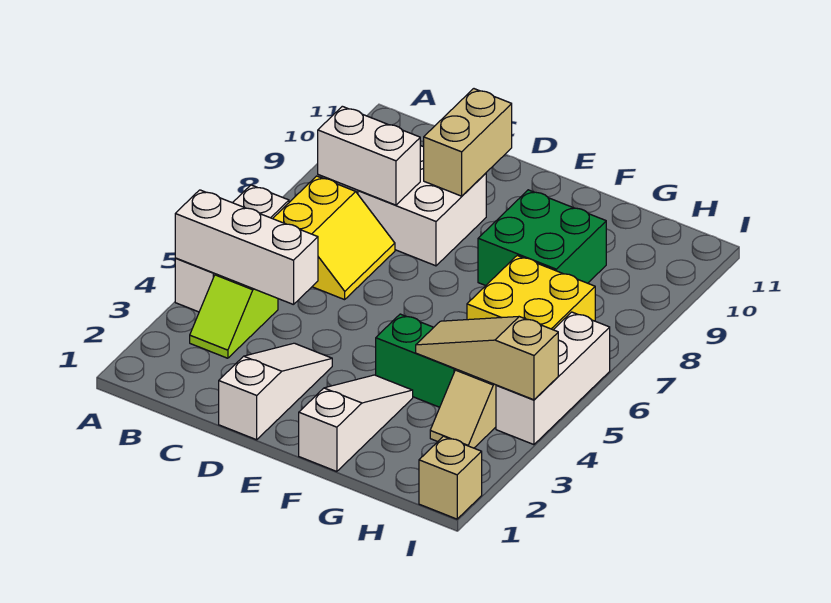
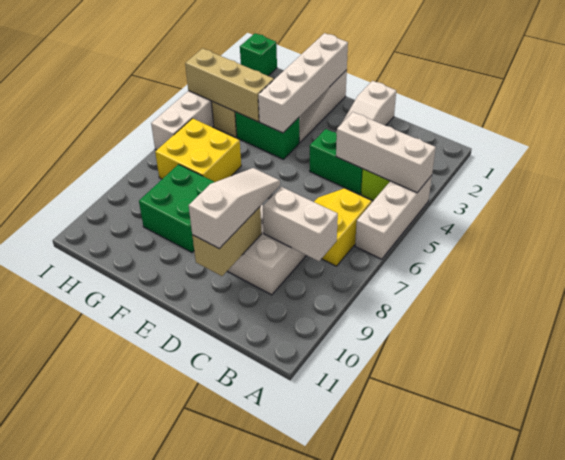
none -> green brick C4:D4 level 1
none -> white slope D8:D10 level 3 top 10
none -> white brick F1:F4 level 2
tan slope G4:I4 level 2 top I -> tan brick G4:I4 level 2
tan brick I1 level 1 -> green brick I1 level 1

